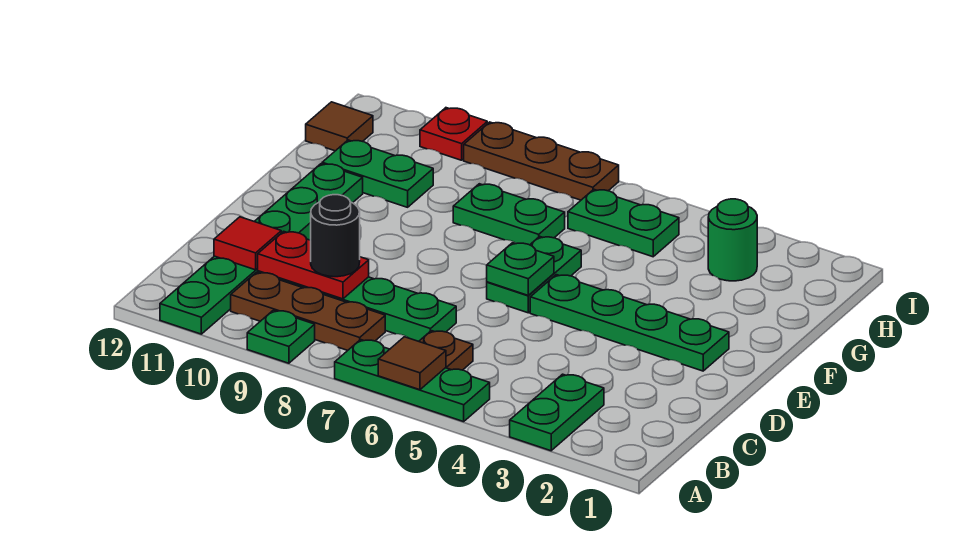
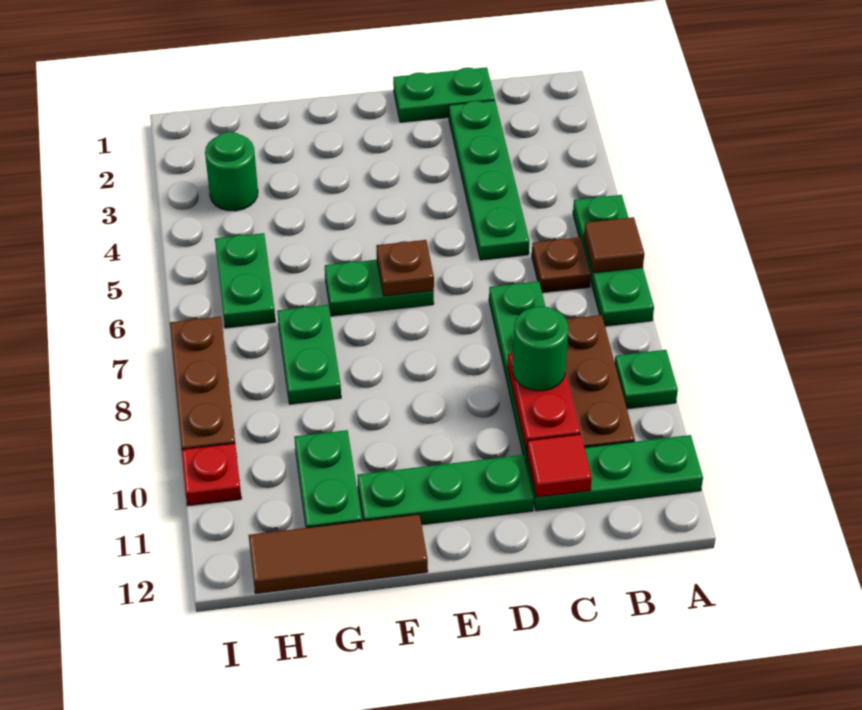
green plate A3:B3 level 1 -> green plate C1:D1 level 1
black round brick C9 level 3 -> green round brick C9 level 3
green plate E2:E5 level 1 -> green plate C2:C5 level 1
green plate E6 level 2 -> brown plate E6 level 2
brown tile H12 level 1 -> brown tile F12:H12 level 1

